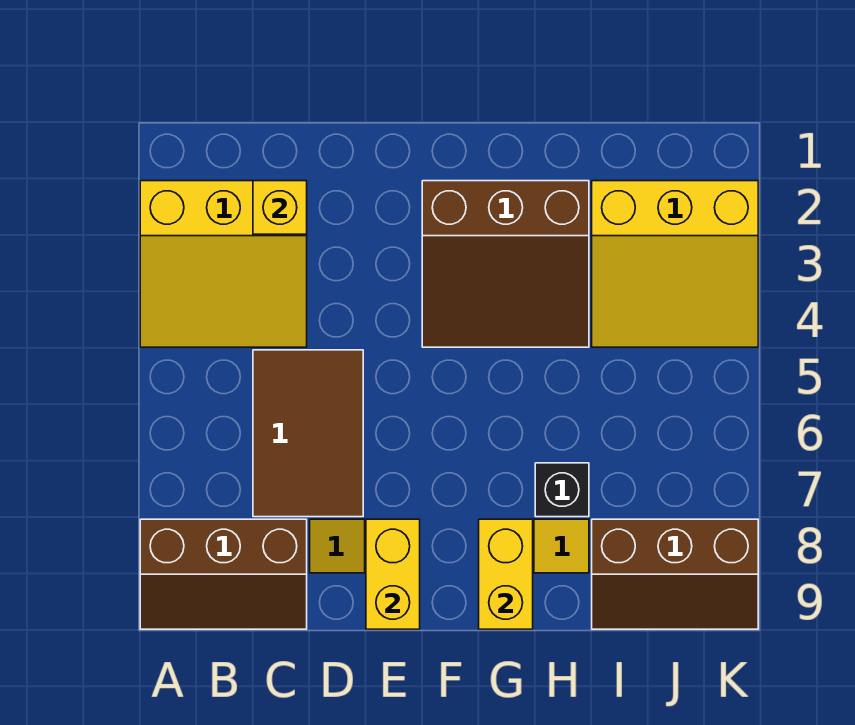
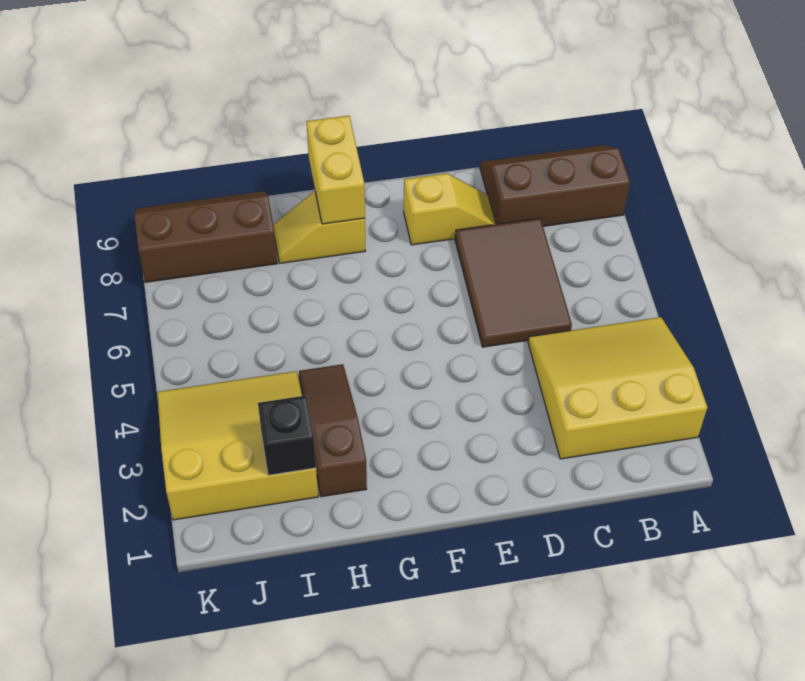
yellow brick C2 level 2 -> none
yellow brick E8:E9 level 2 -> none
brown slope F2:H4 level 1 top 2 -> brown slope H2:H4 level 1 top 2
black brick H7 level 1 -> black brick I2 level 2

